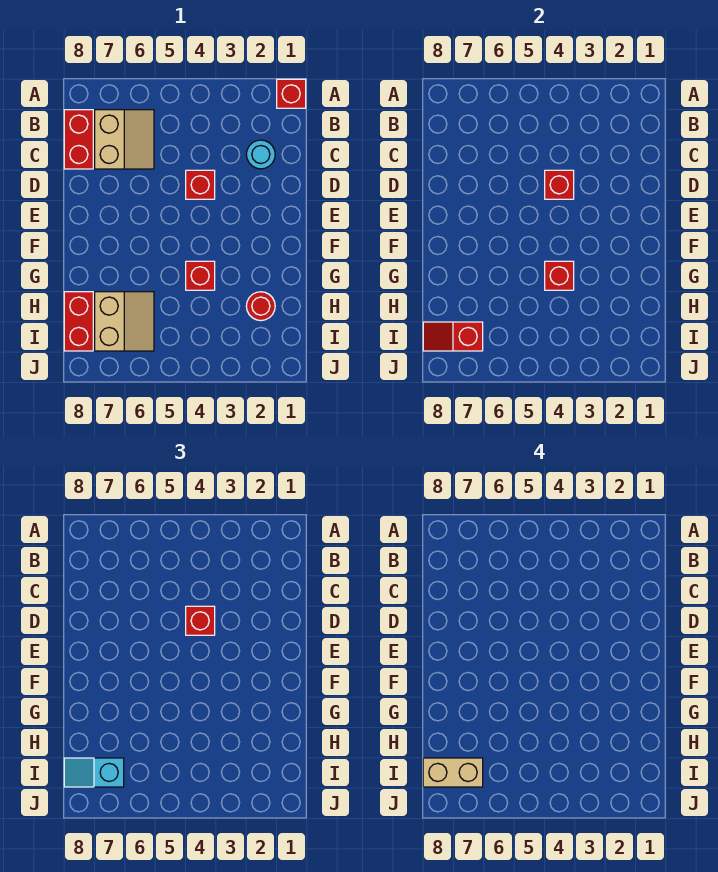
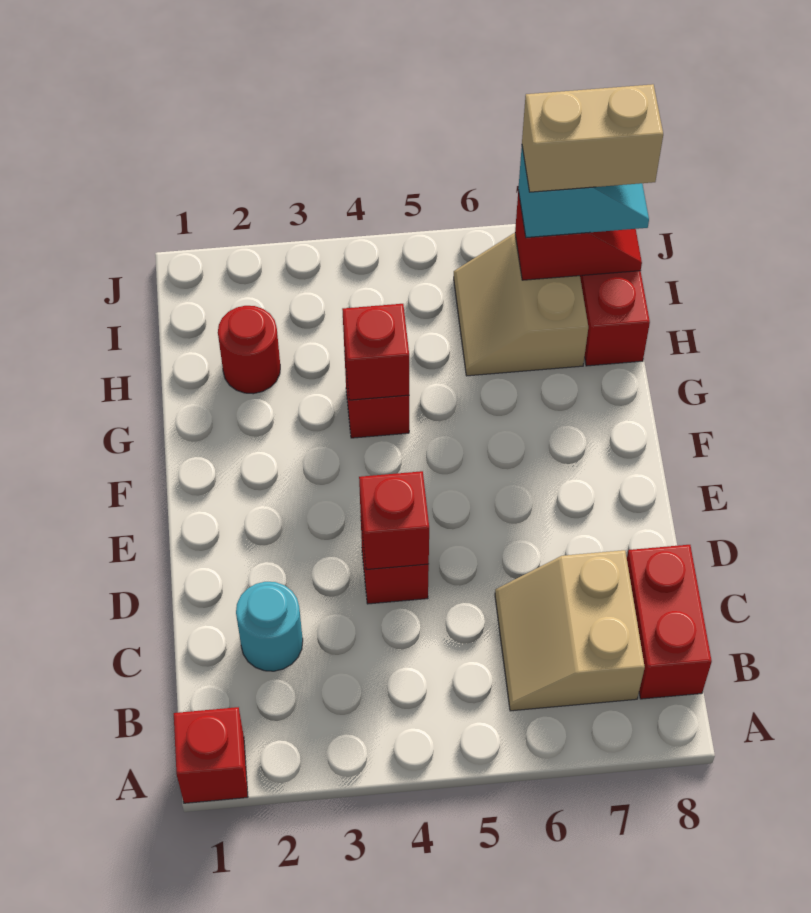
red brick D4 level 3 -> none

